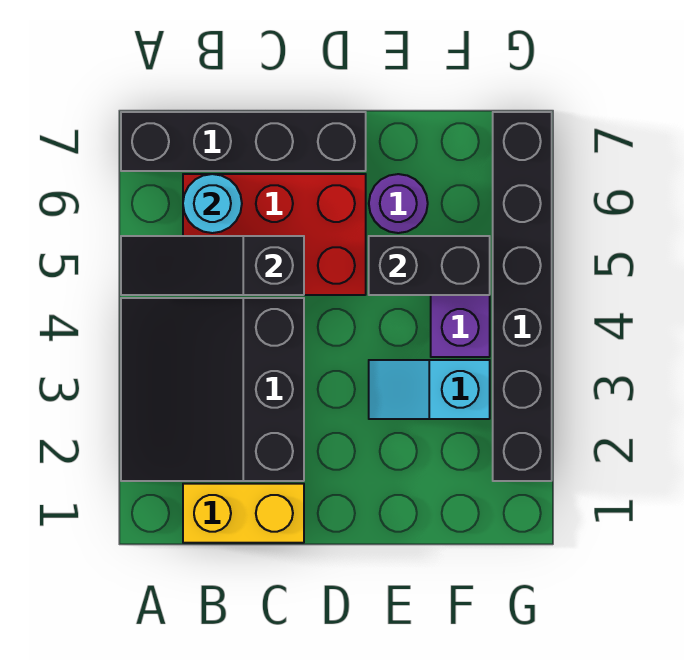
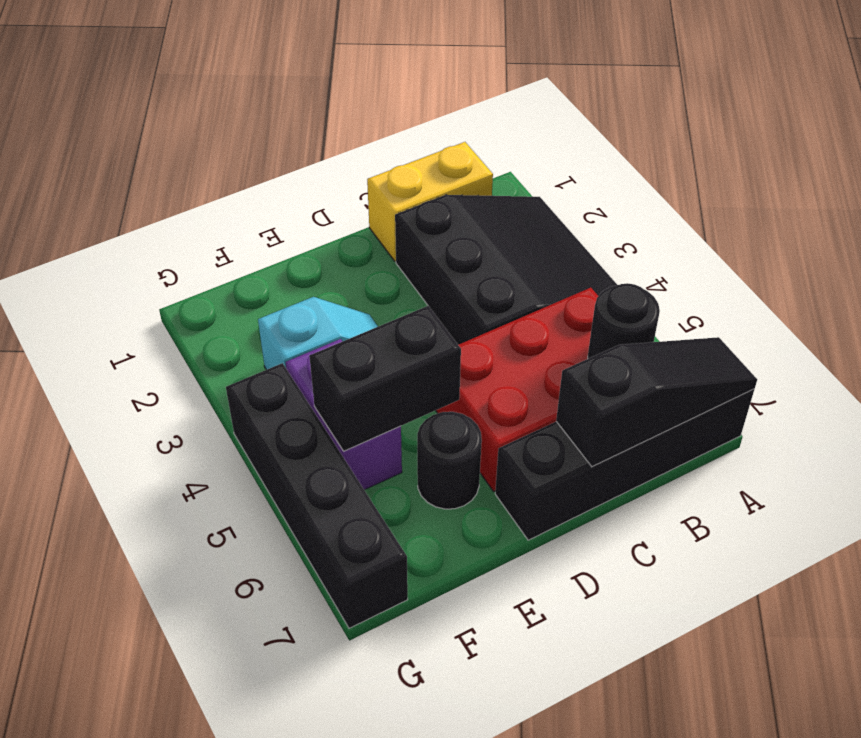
black slope A5:C5 level 2 top C -> black slope A7:C7 level 2 top C
cyan round brick B6 level 2 -> black round brick B6 level 2
purple round brick E6 level 1 -> black round brick E6 level 1
black brick G2:G7 level 1 -> black brick G4:G7 level 1

